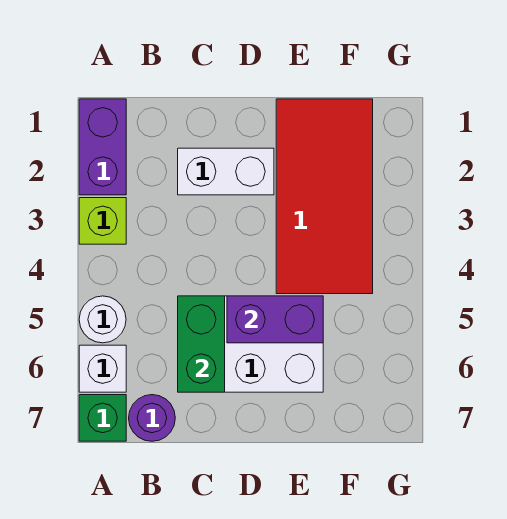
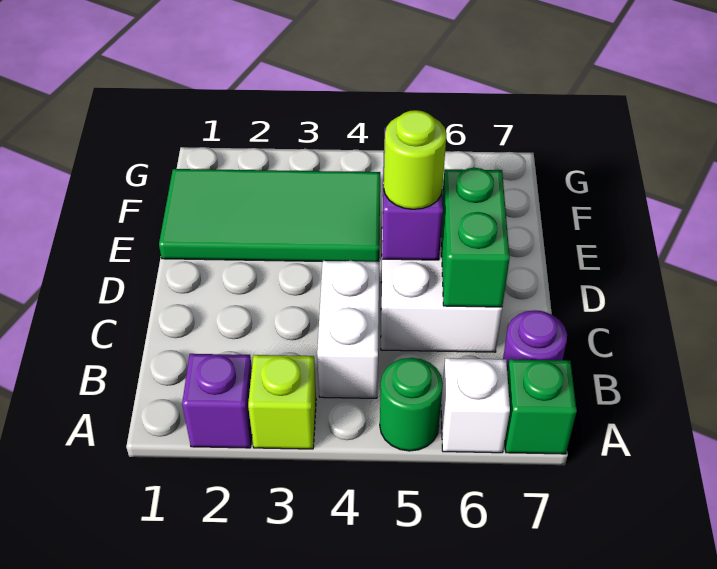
purple brick A1:A2 level 1 -> purple brick A2 level 1
white round brick A5 level 1 -> green round brick A5 level 1
white brick C2:D2 level 1 -> white brick B4:C4 level 1
green brick C5:C6 level 2 -> green brick C6:D6 level 2
none -> lime round brick D5 level 3
red tile E1:F4 level 1 -> green tile E1:F4 level 1

